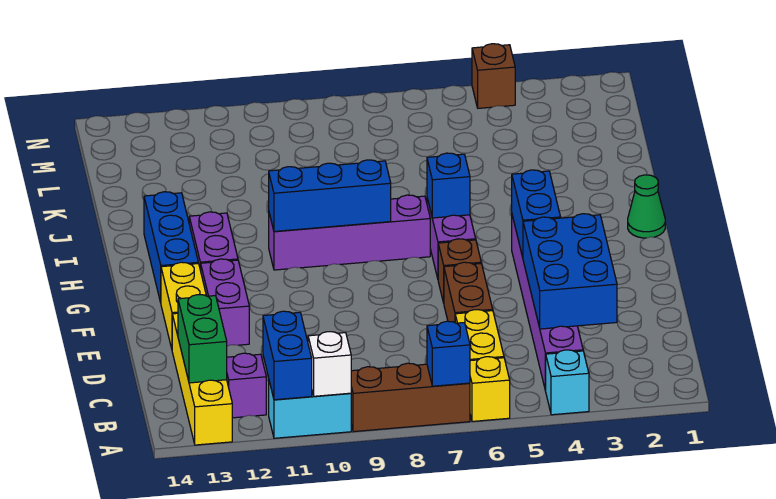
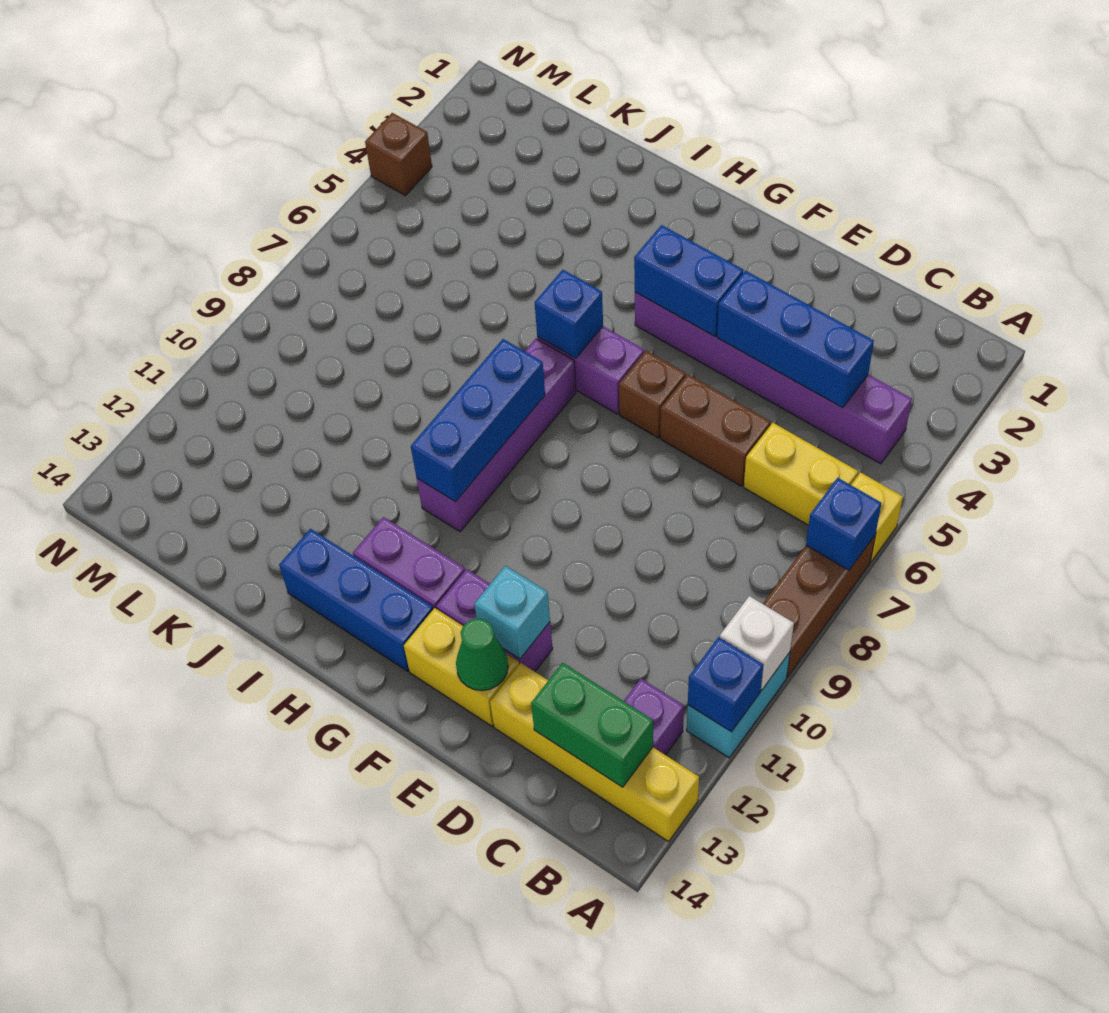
cyan brick A4 level 1 -> cyan brick E12 level 2
blue brick A11:B11 level 2 -> blue brick A11 level 2
blue brick C3:E4 level 2 -> blue brick C4:E4 level 2
green cone H1 level 1 -> green cone E13 level 2

